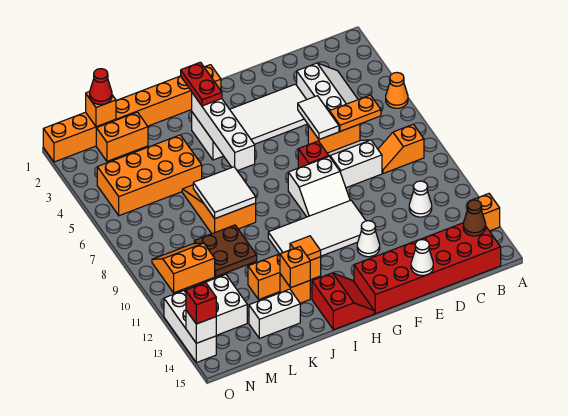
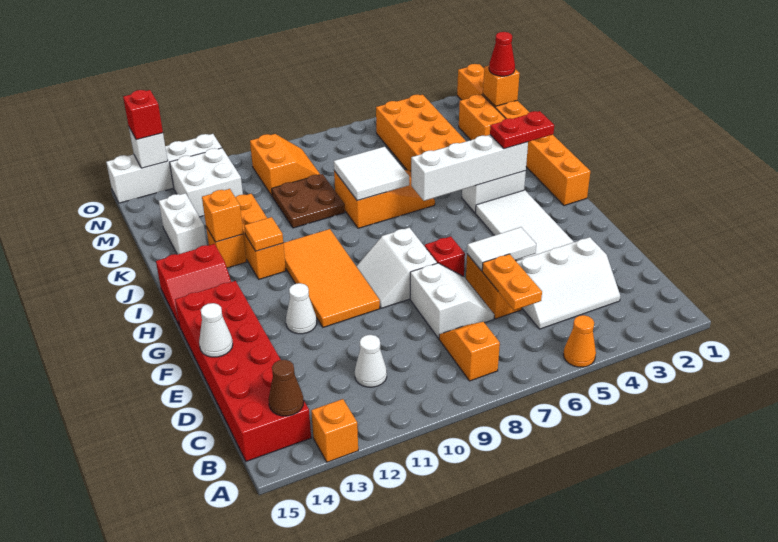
white tile F10:I11 level 1 -> orange tile F10:I11 level 1
white brick O12:O14 level 1 -> white brick O12:O15 level 1

